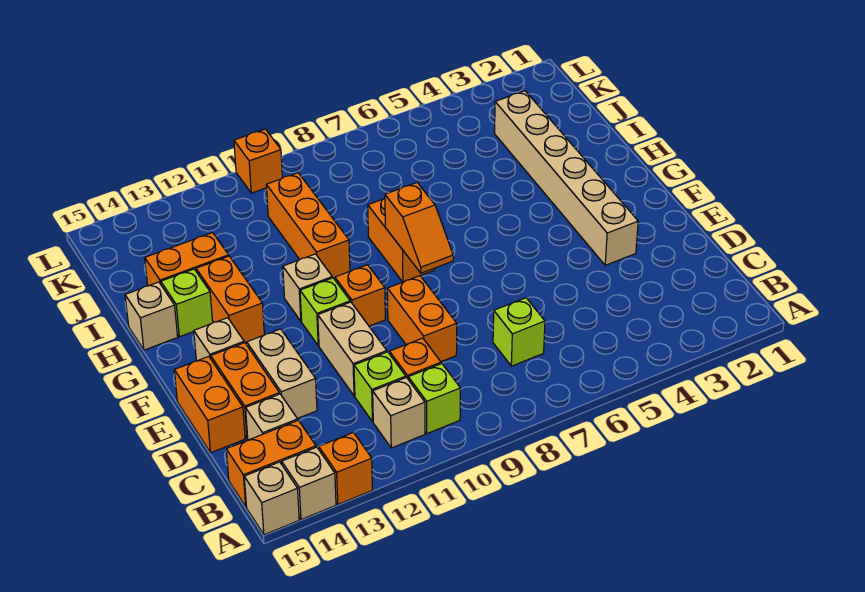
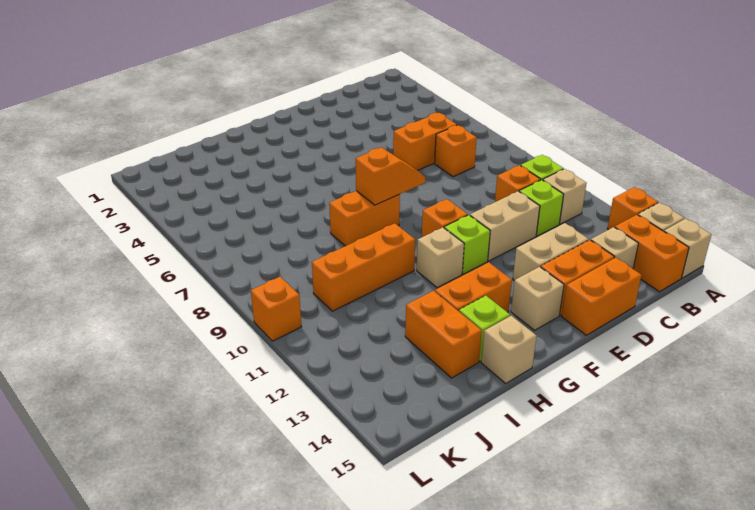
lime brick C7 level 1 -> orange brick C7 level 1
orange brick D9:E9 level 1 -> orange brick C6:D6 level 1
tan brick E3:J3 level 1 -> none

